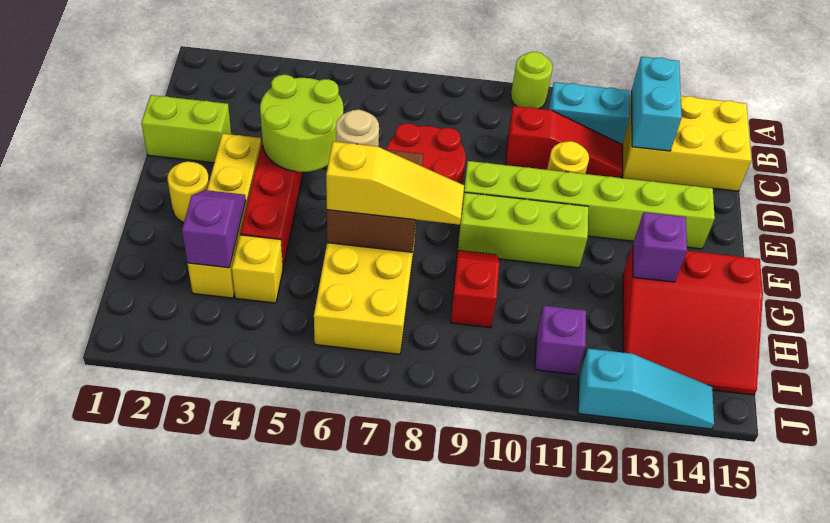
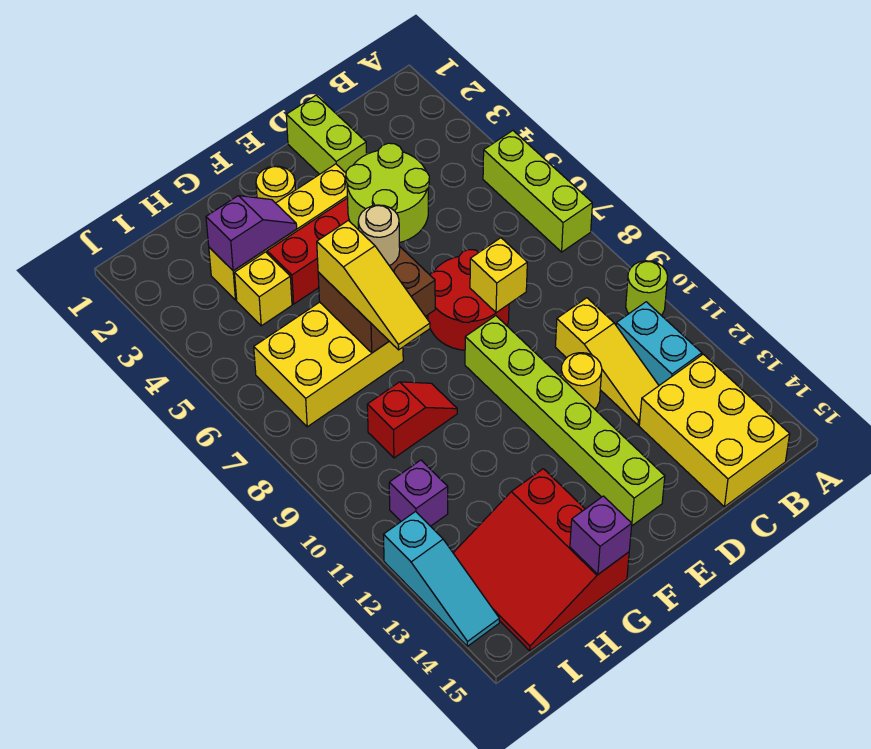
cyan brick B13:C13 level 2 -> none
red slope C10:C12 level 1 top 10 -> yellow slope C10:C12 level 1 top 10
none -> yellow brick D8 level 2
lime brick F9:F11 level 1 -> lime brick A5:A7 level 1
purple brick G13 level 2 -> purple brick G15 level 2

